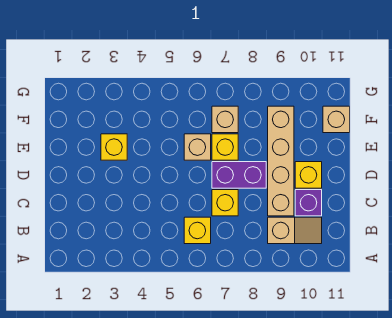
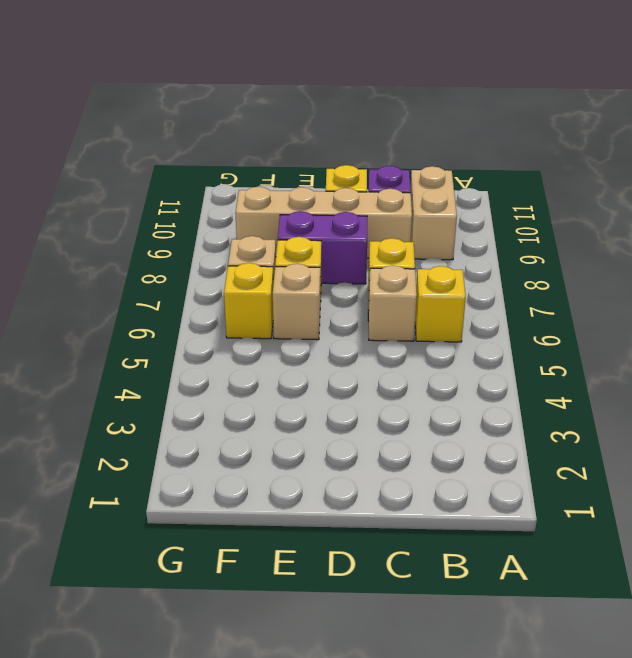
tan slope B9:B10 level 1 top 9 -> tan brick B9:B10 level 1
purple brick D7:D8 level 1 -> purple brick D8:E8 level 1
yellow brick E3 level 1 -> yellow brick F6 level 1
tan brick F11 level 1 -> tan brick C6 level 1

